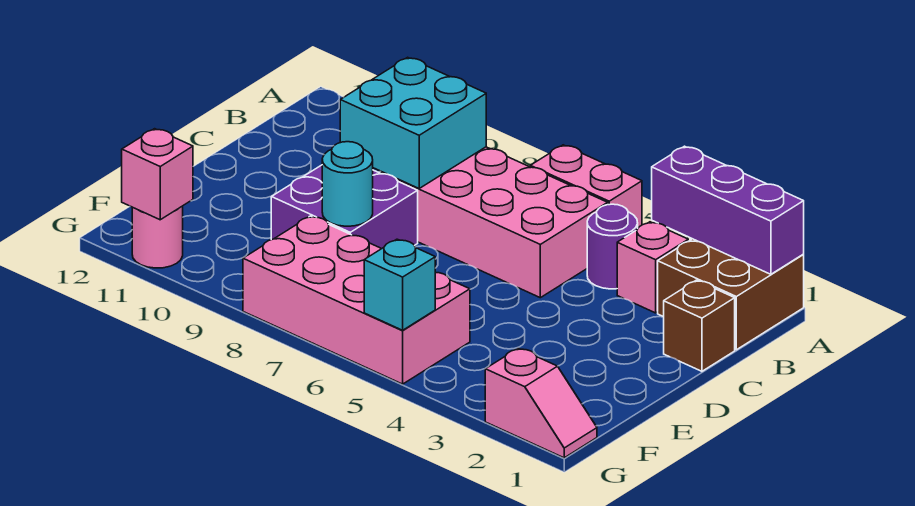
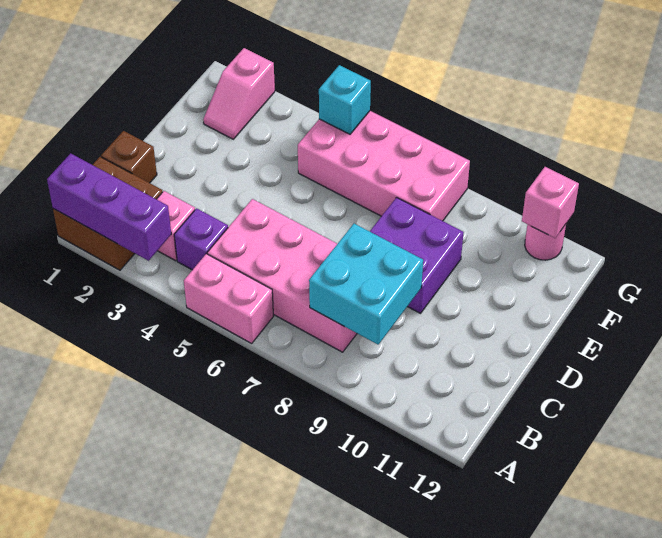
purple round brick B4 level 1 -> purple brick B4 level 1
cyan round brick E8 level 2 -> none
pink slope G1:G2 level 1 top 2 -> pink slope F2:G2 level 1 top G

